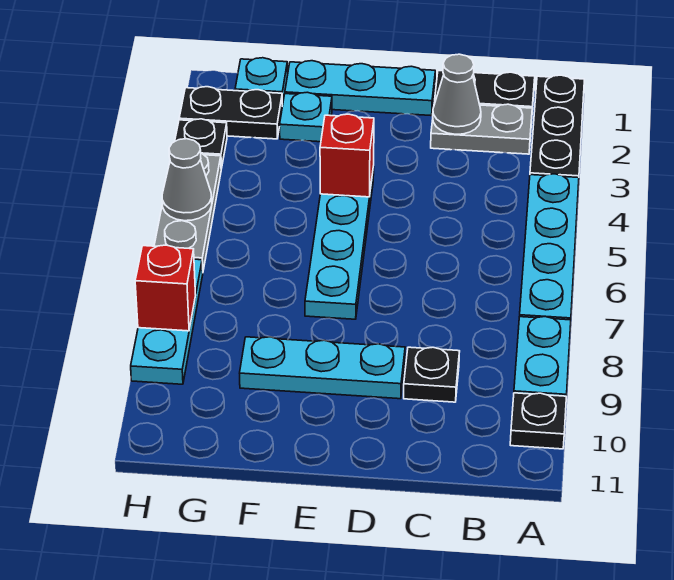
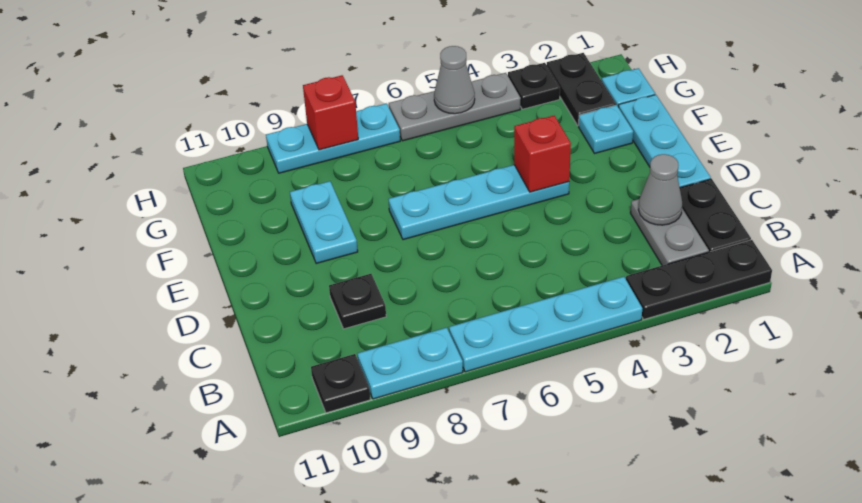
cyan plate D9:F9 level 1 -> cyan plate E9:F9 level 1

